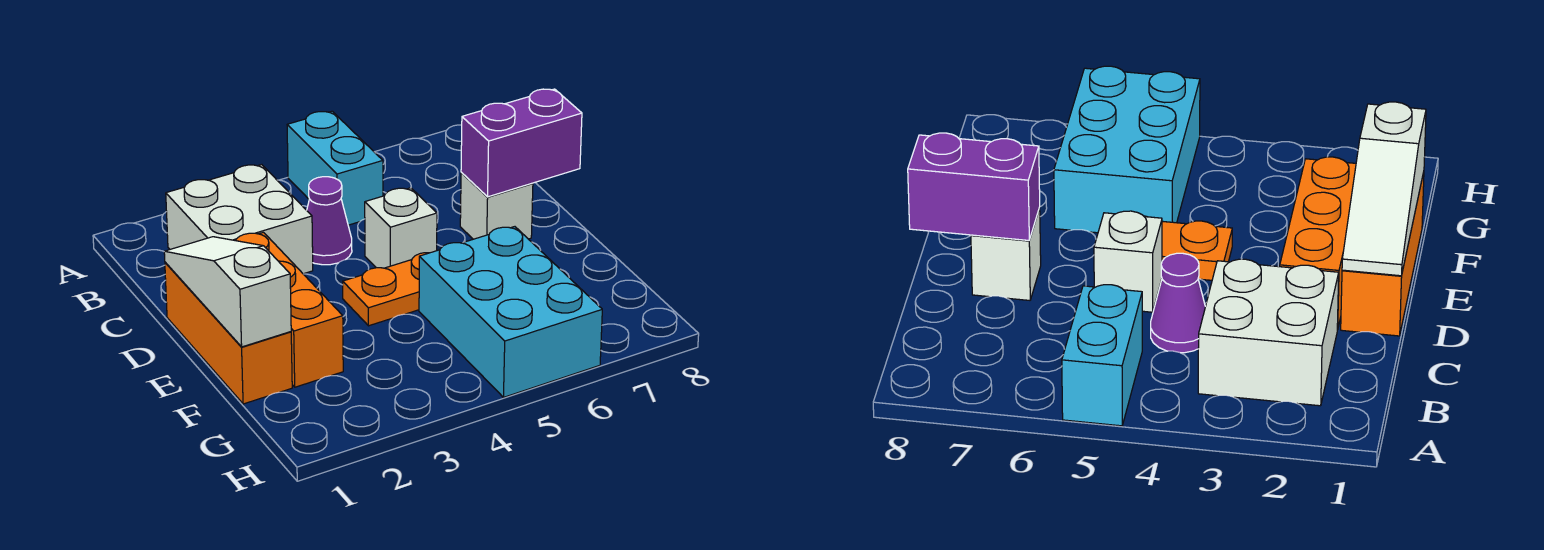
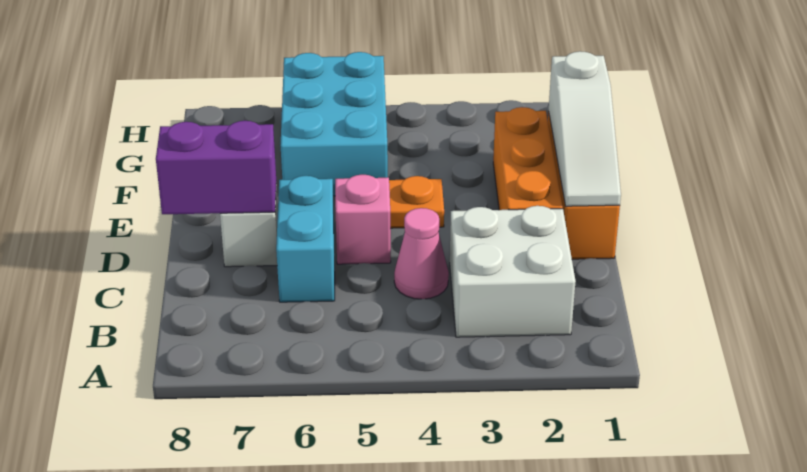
cyan brick A5:B5 level 1 -> cyan brick C6:D6 level 1
purple cone C4 level 1 -> pink cone C4 level 1
white brick D5 level 1 -> pink brick D5 level 1

